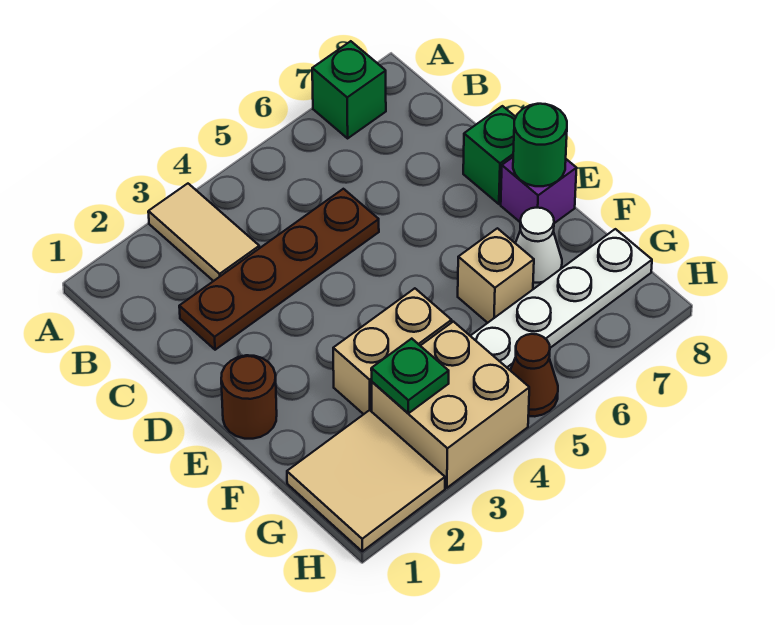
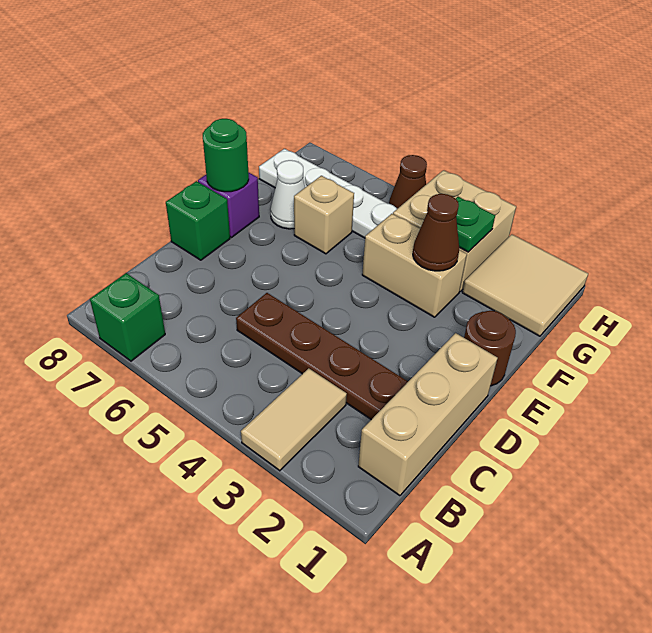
none -> tan brick B1:D1 level 1
none -> brown cone F3 level 2

